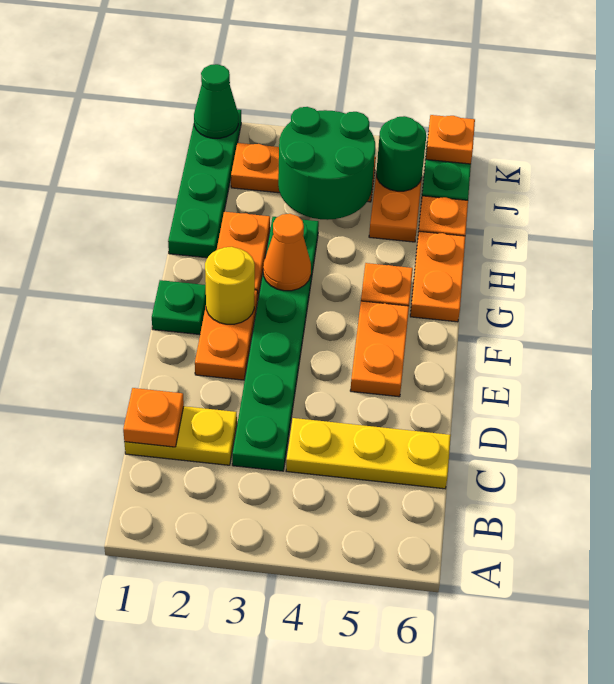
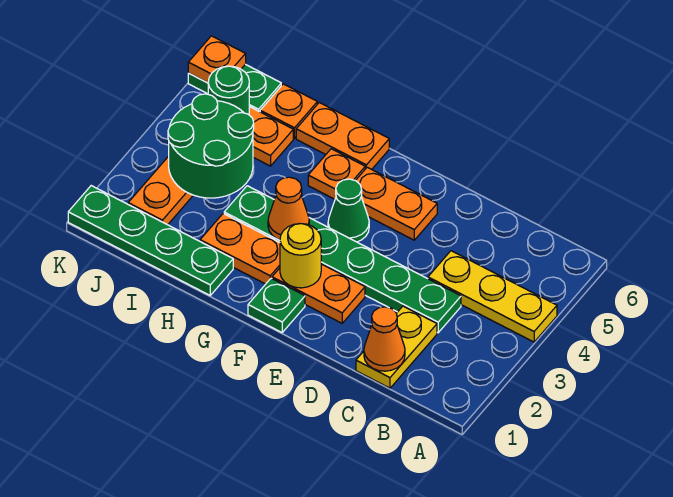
orange plate C1 level 2 -> orange cone C1 level 2
yellow plate C4:C6 level 1 -> yellow plate A4:C4 level 1
green cone K1 level 2 -> green cone F4 level 1

